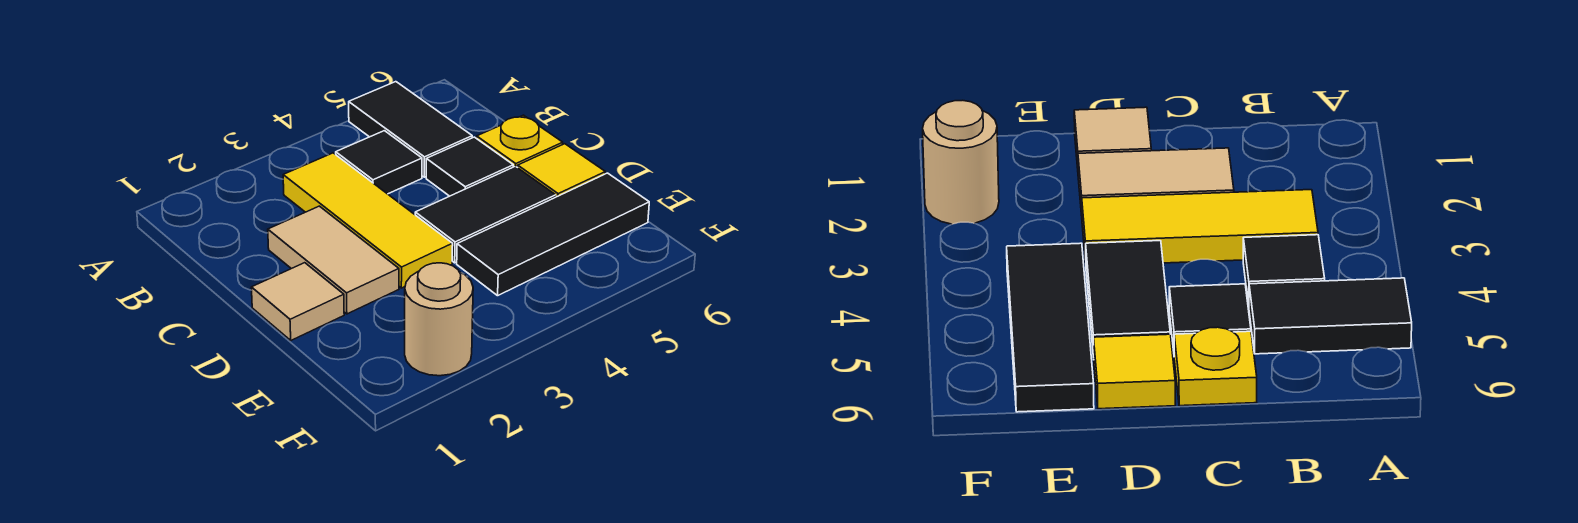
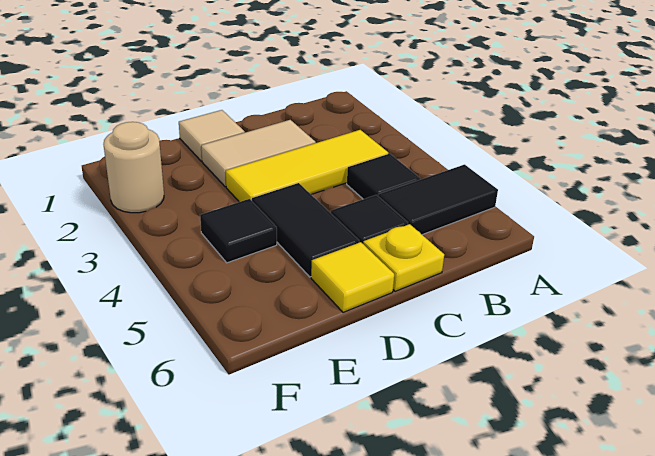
black tile E4:E6 level 1 -> black tile E4 level 1

